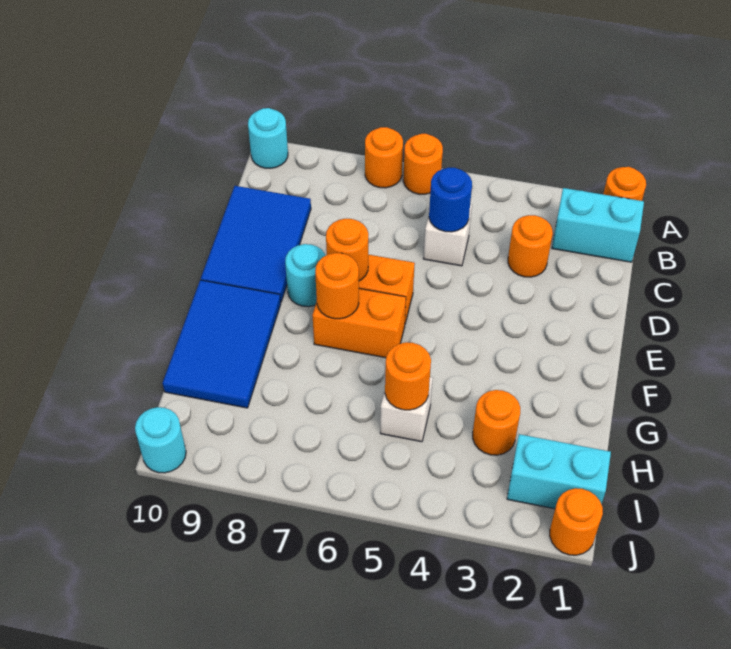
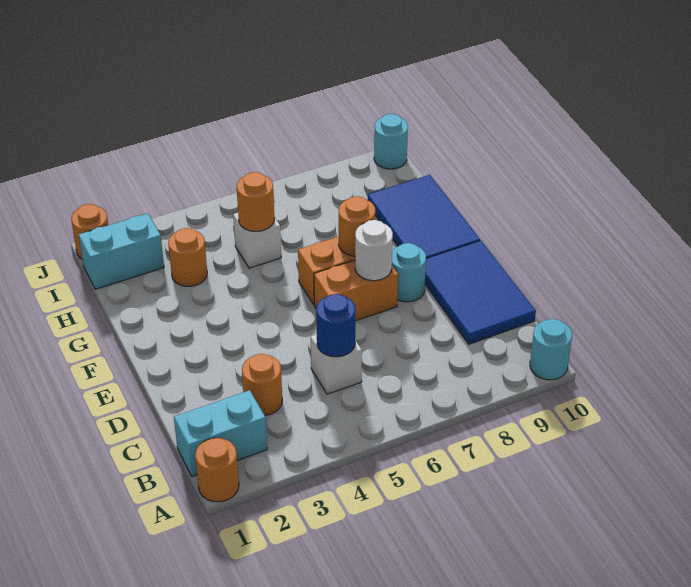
orange round brick A6 level 1 -> none
orange round brick A7 level 1 -> none
orange round brick E7 level 2 -> white round brick E7 level 2

